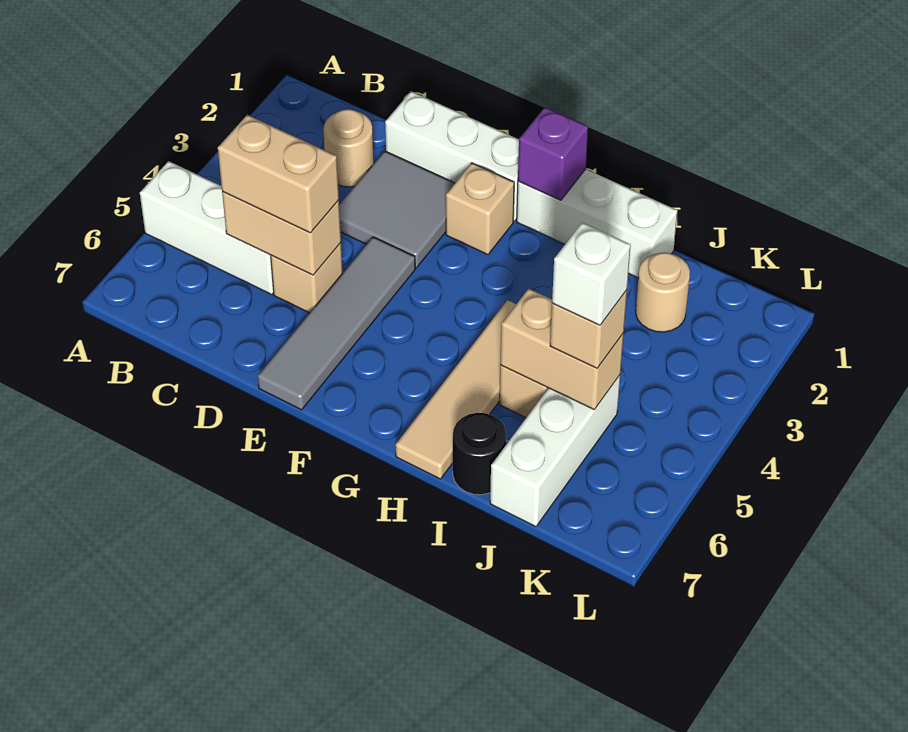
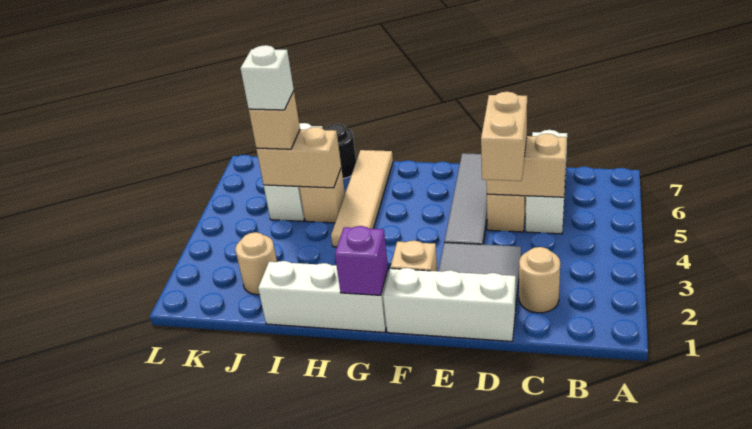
white brick A5:C5 level 1 -> white brick C5:C7 level 1
tan brick C5:D5 level 3 -> tan brick D4:D5 level 3

